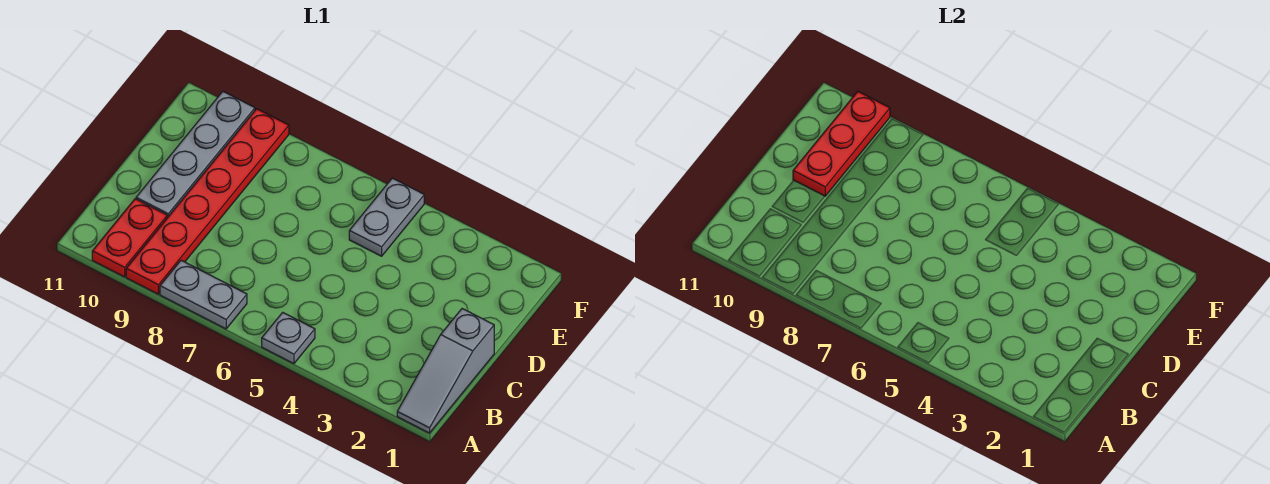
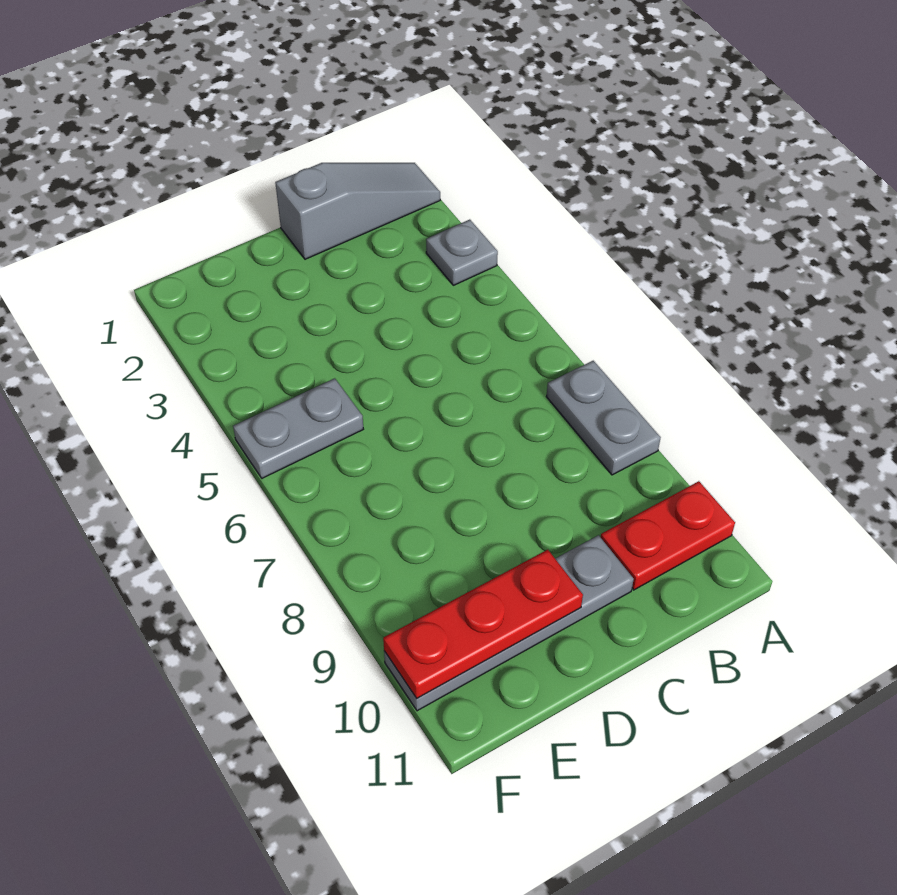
grey plate A5 level 1 -> grey plate A3 level 1
red plate A9:F9 level 1 -> none

